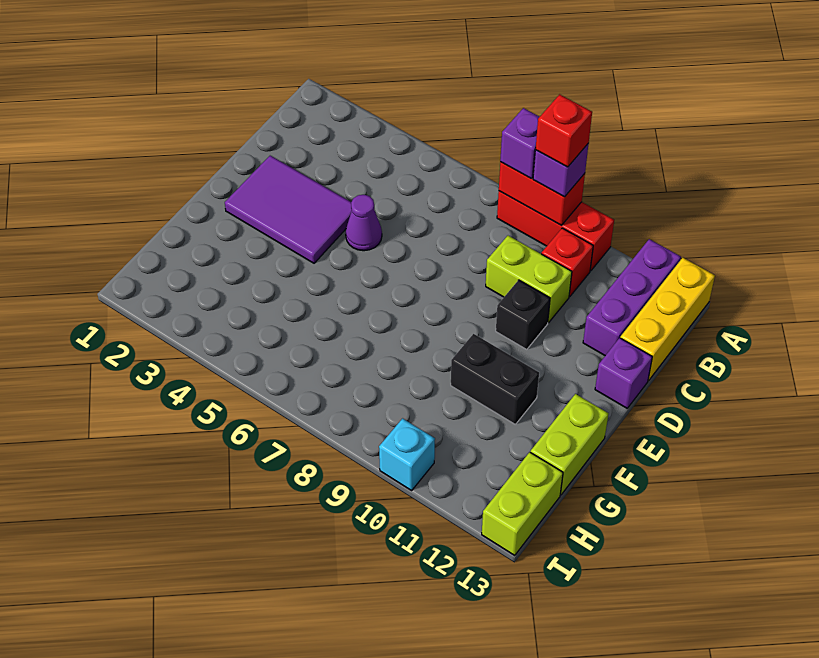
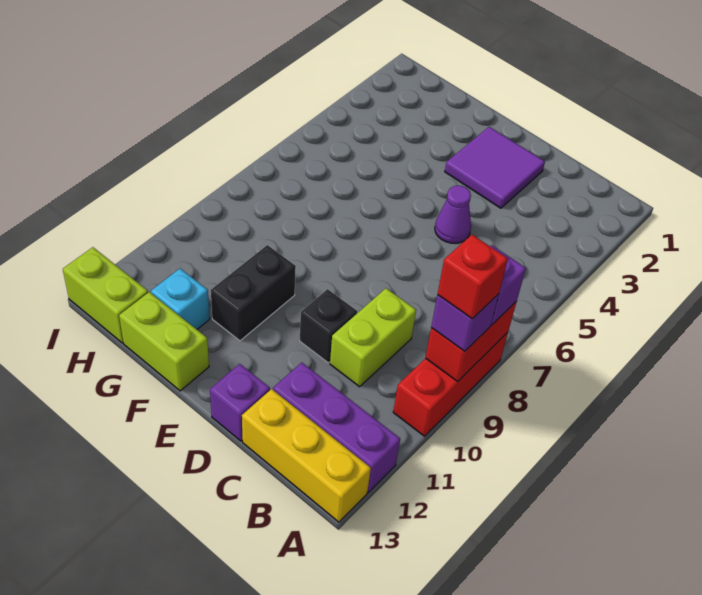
red brick B10 level 1 -> none
purple tile D2:E4 level 1 -> purple tile D2:E3 level 1
cyan brick I10 level 1 -> cyan brick G12 level 1

